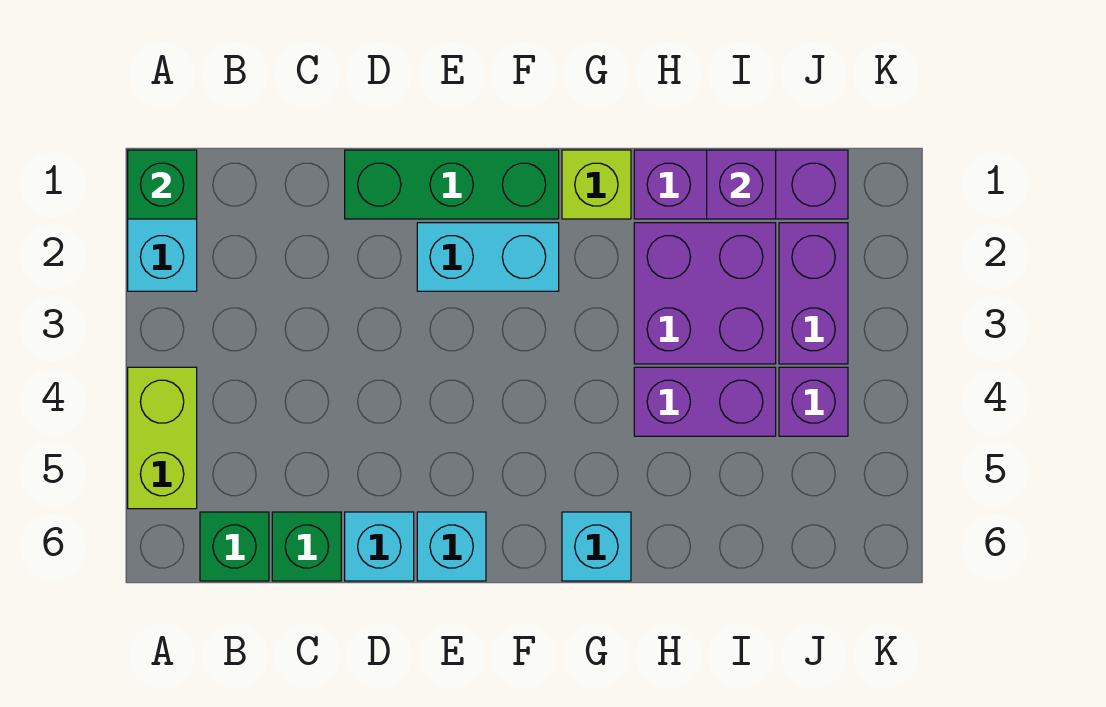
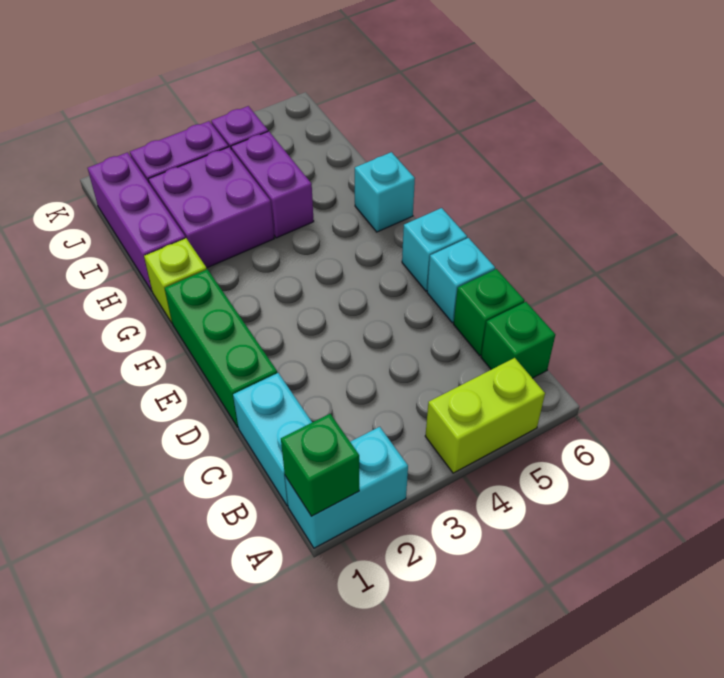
cyan brick E2:F2 level 1 -> cyan brick B1:C1 level 1
purple brick I1 level 2 -> none

